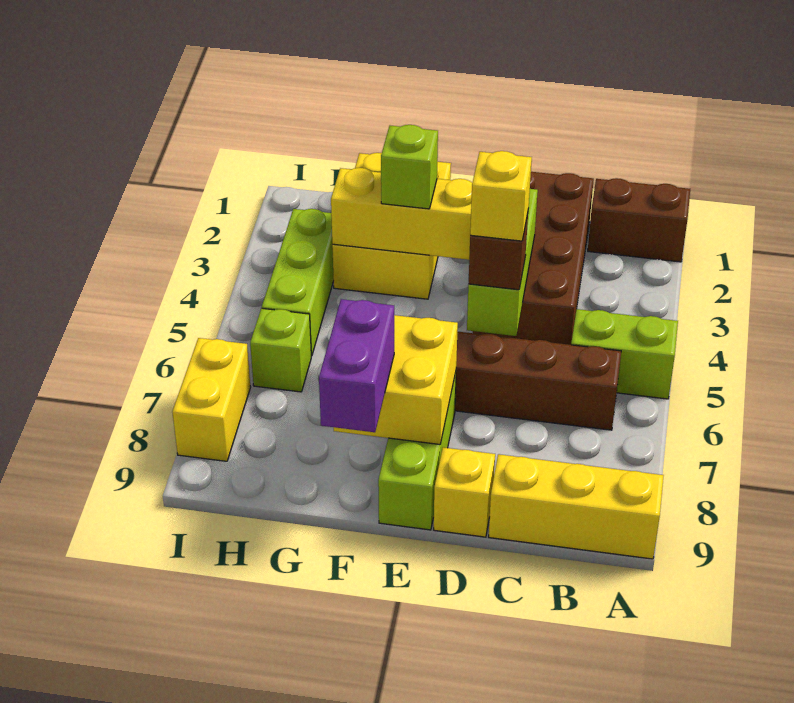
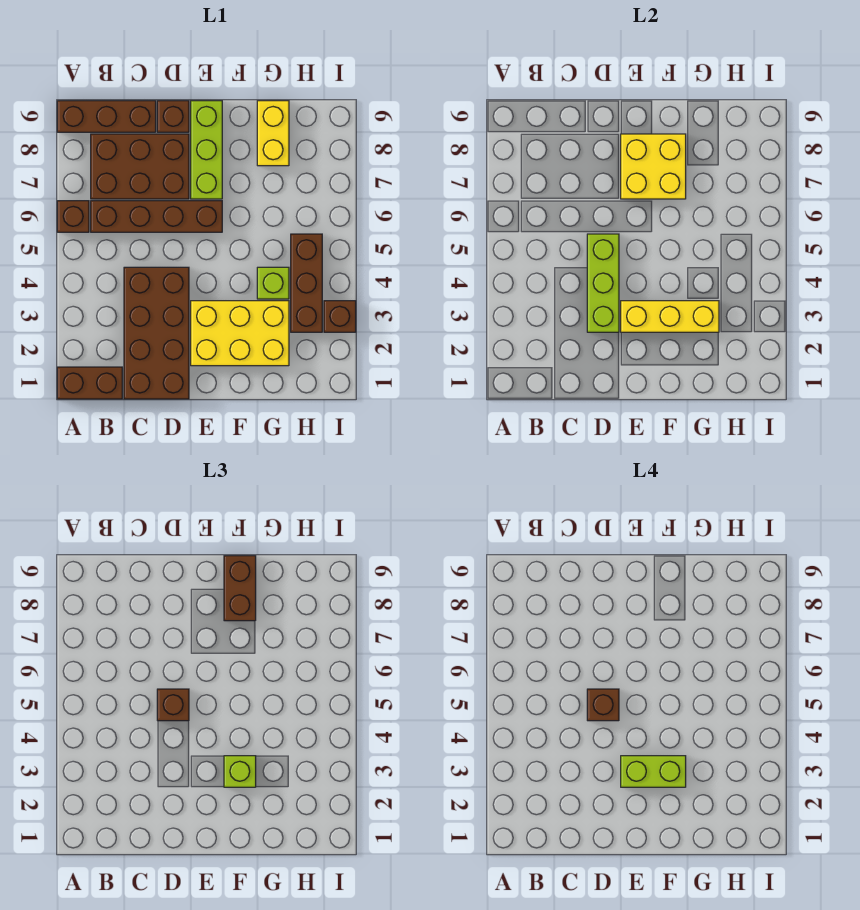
lime brick A5:B5 level 1 -> lime brick E3:F3 level 4
none -> brown brick A6 level 1
yellow brick A9:C9 level 1 -> brown brick A9:C9 level 1
none -> brown brick B7:D8 level 1
yellow brick D5 level 4 -> brown brick D5 level 4
yellow brick D9 level 1 -> brown brick D9 level 1
yellow brick F1:G3 level 1 -> yellow brick E2:G3 level 1
purple brick F8:F9 level 3 -> brown brick F8:F9 level 3
lime brick H3:H5 level 1 -> brown brick H3:H5 level 1
lime brick H6 level 1 -> lime brick G4 level 1
none -> brown brick I3 level 1
yellow brick I7:I8 level 1 -> yellow brick G8:G9 level 1

